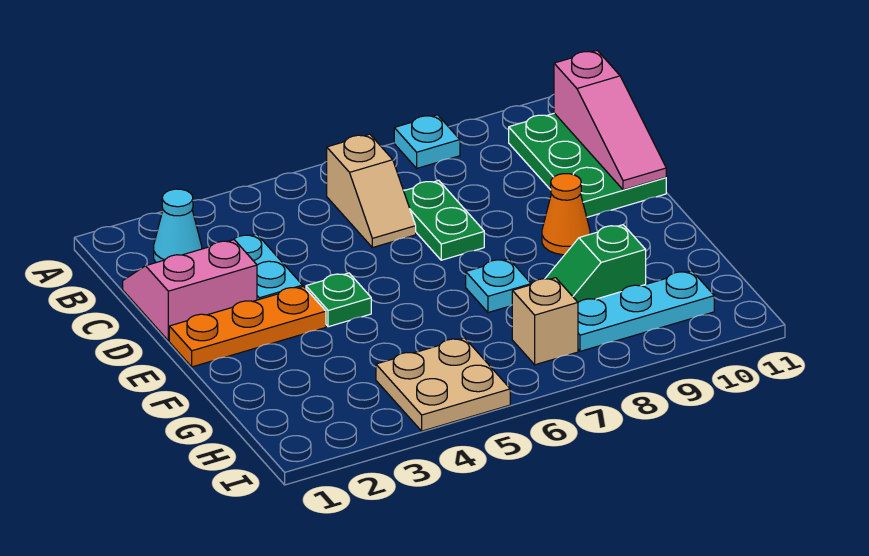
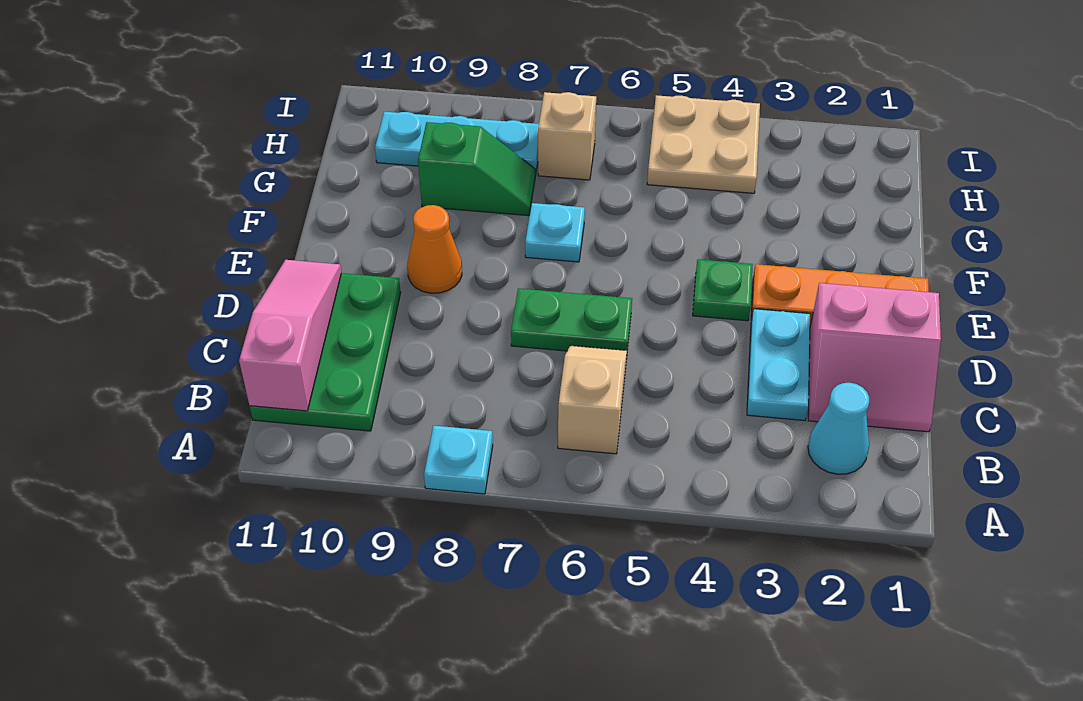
green plate C7:D7 level 1 -> green plate D6:D7 level 1

